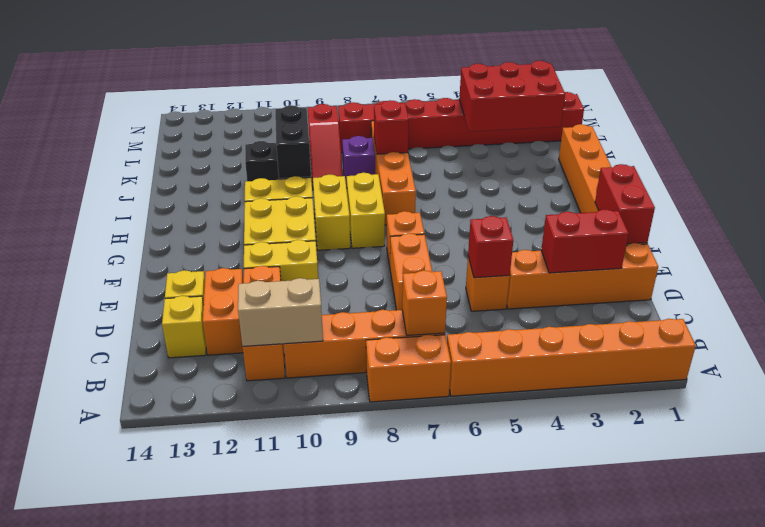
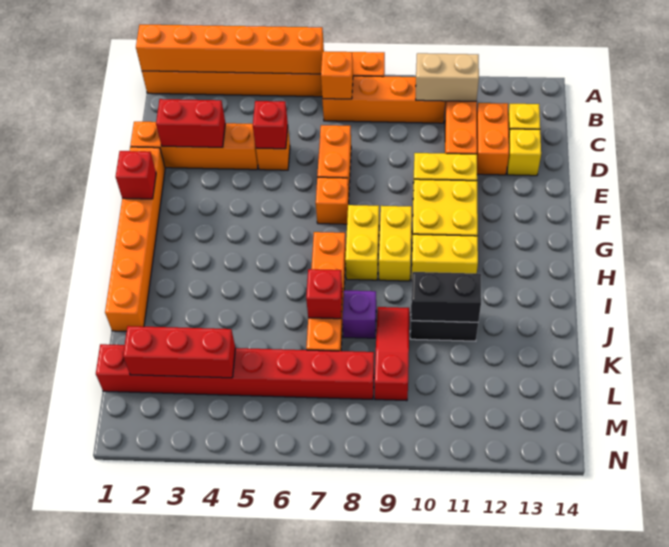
none -> orange brick A1:A6 level 2
red brick E1:F1 level 2 -> red brick F1 level 2
black brick I10:J10 level 2 -> black brick J10:J11 level 2
red brick K2:L4 level 2 -> red brick L2:L4 level 2

